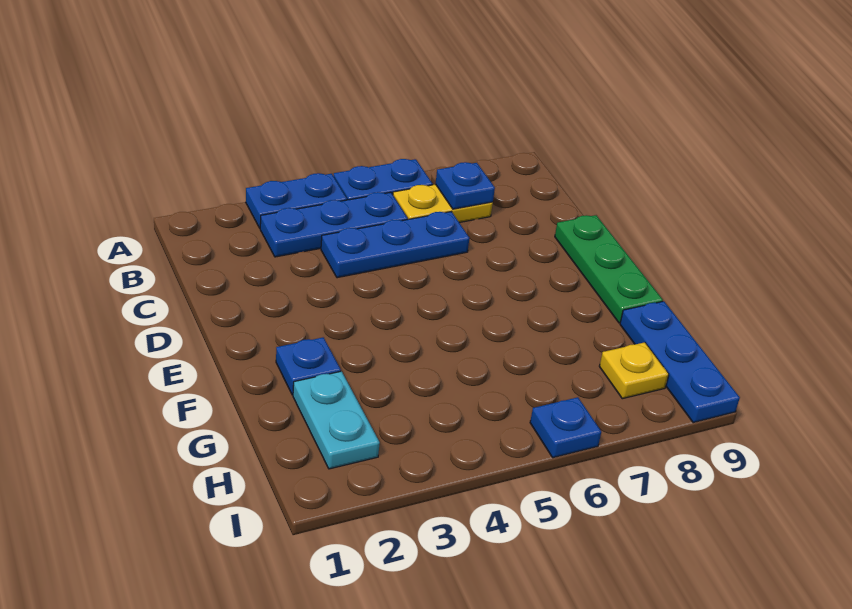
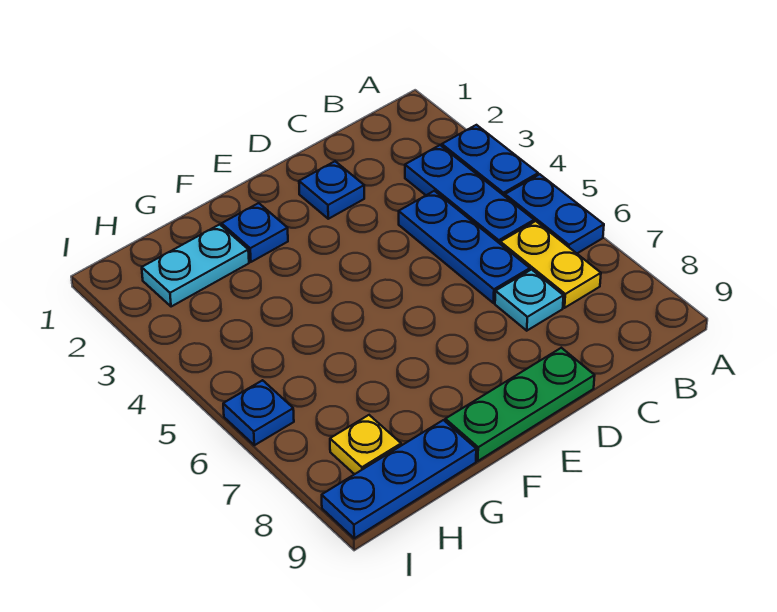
blue plate B7 level 2 -> blue plate D2 level 1
none -> cyan plate C7 level 1

